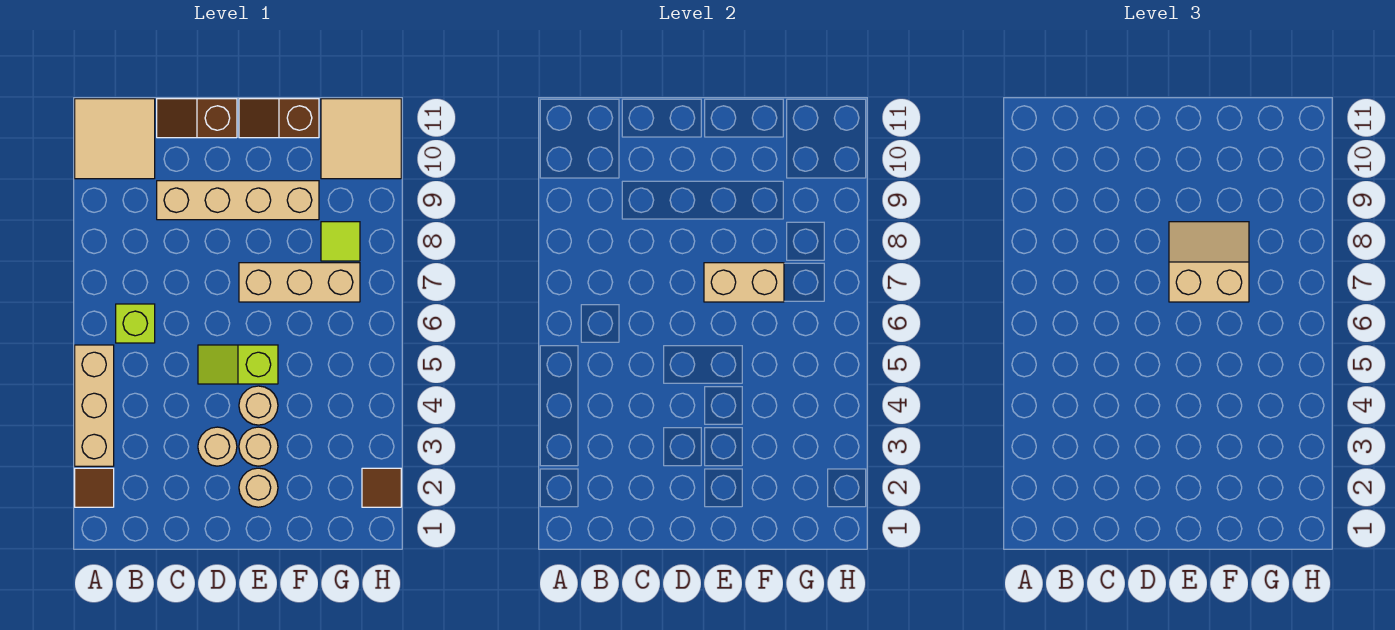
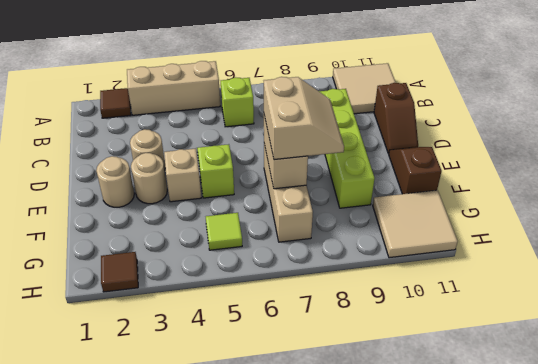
tan brick C9:F9 level 1 -> lime brick C9:F9 level 1
brown slope C11:D11 level 1 top D -> brown slope C11:D11 level 1 top C
tan round brick E4 level 1 -> tan brick E4 level 1
lime tile G8 level 1 -> lime tile G5 level 1

